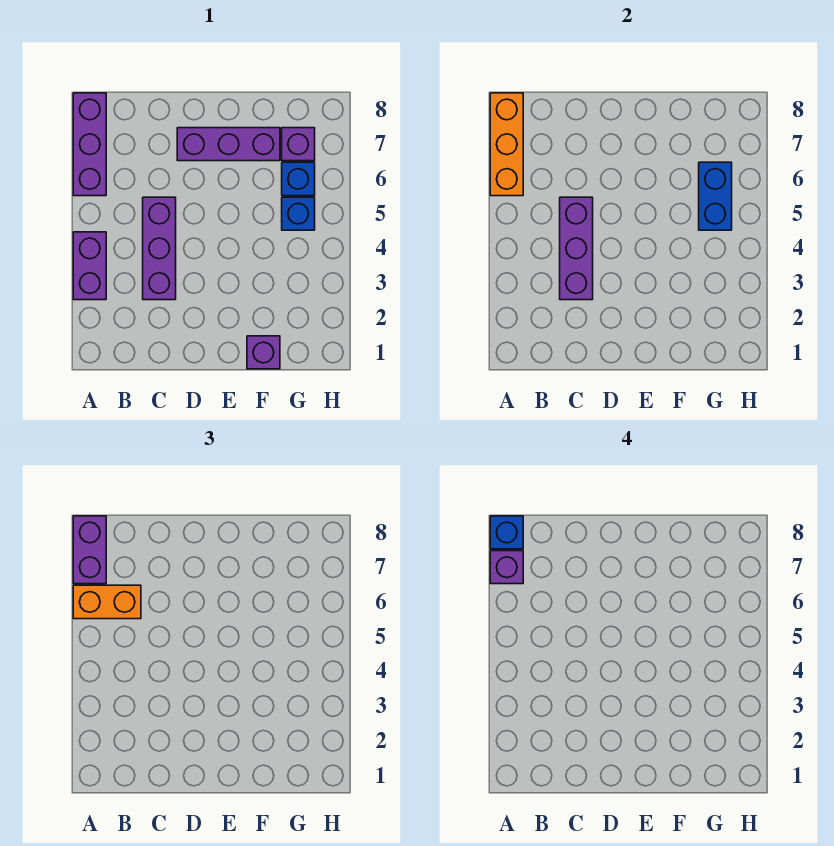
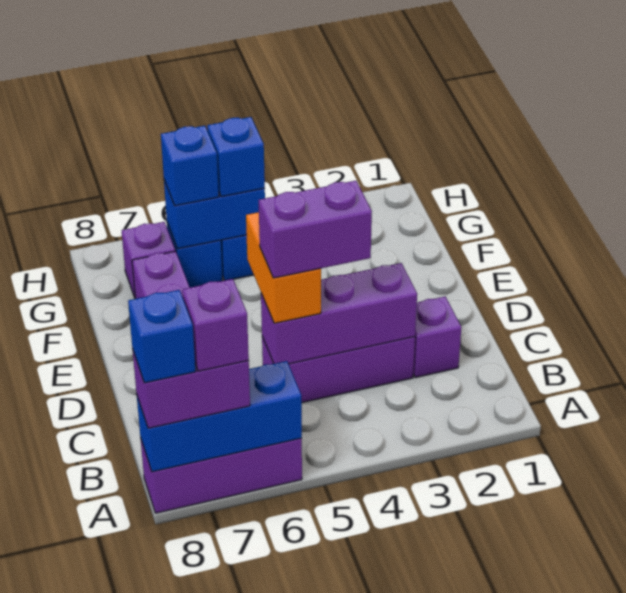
purple brick A3:A4 level 1 -> purple brick C4:C5 level 4
orange brick A6:A8 level 2 -> blue brick A6:A8 level 2
orange brick A6:B6 level 3 -> orange brick C5:D5 level 3
purple brick F1 level 1 -> purple brick C2 level 1
none -> blue brick G5 level 3
none -> blue brick G6 level 3

